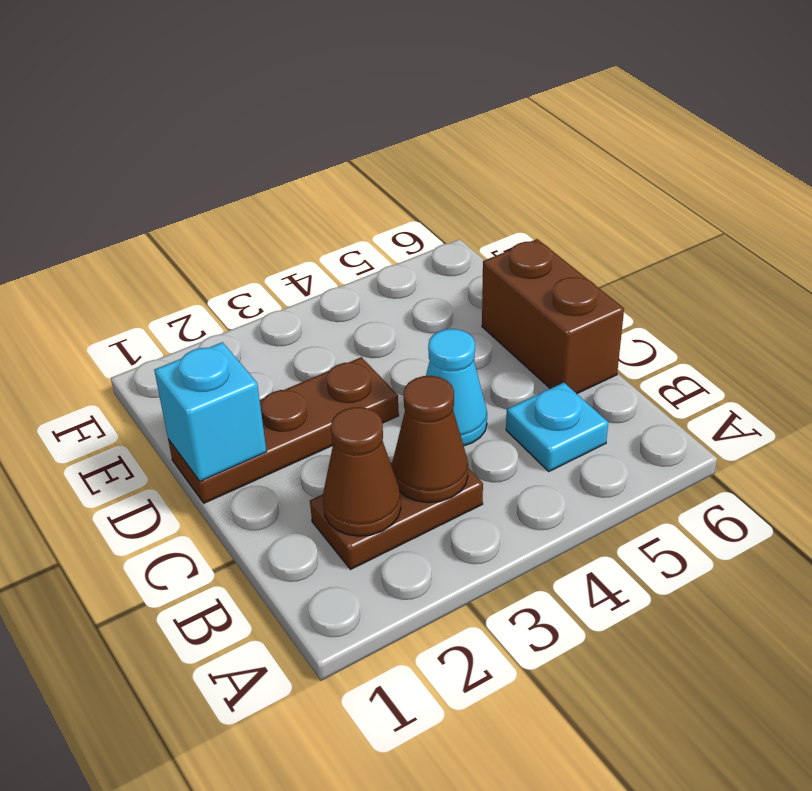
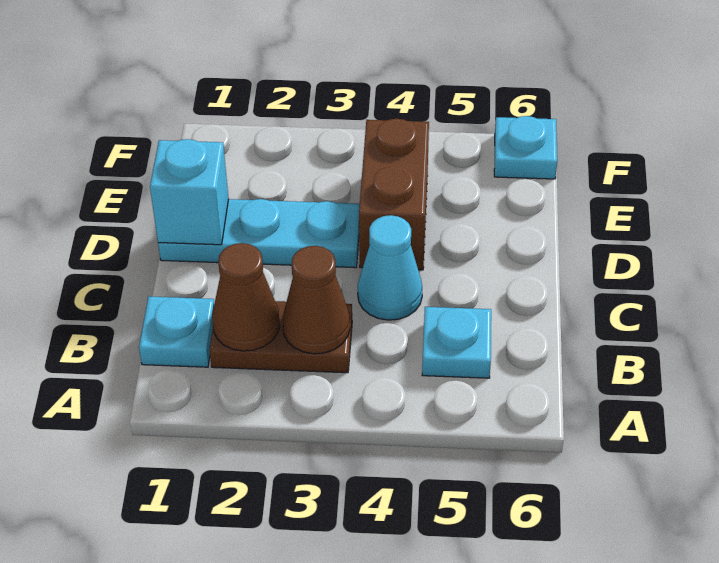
none -> cyan plate B1 level 1
brown brick C6:D6 level 1 -> brown brick D4:E4 level 1
brown plate D1:D3 level 1 -> cyan plate D1:D3 level 1
none -> cyan plate F6 level 1

